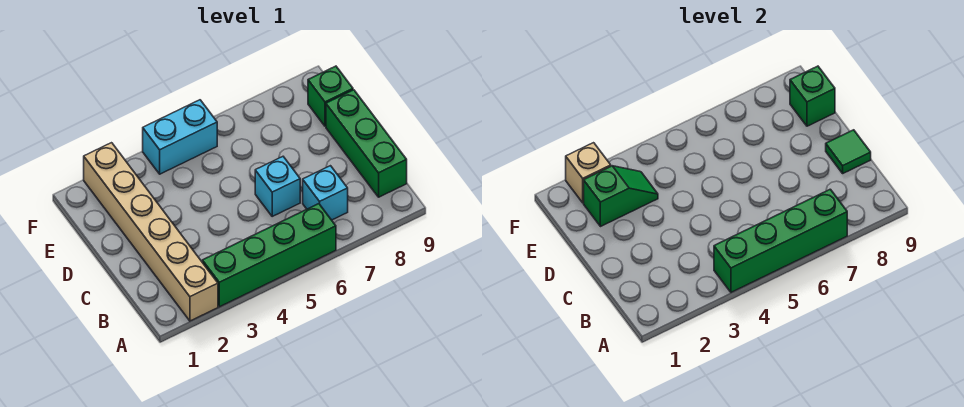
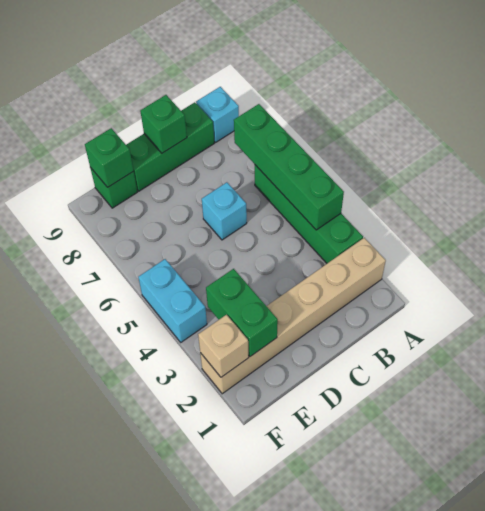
cyan brick B7 level 1 -> cyan brick A9 level 1
green tile C9 level 2 -> green brick C9 level 2
green slope E2:E3 level 2 top 2 -> green brick E2:E3 level 2

